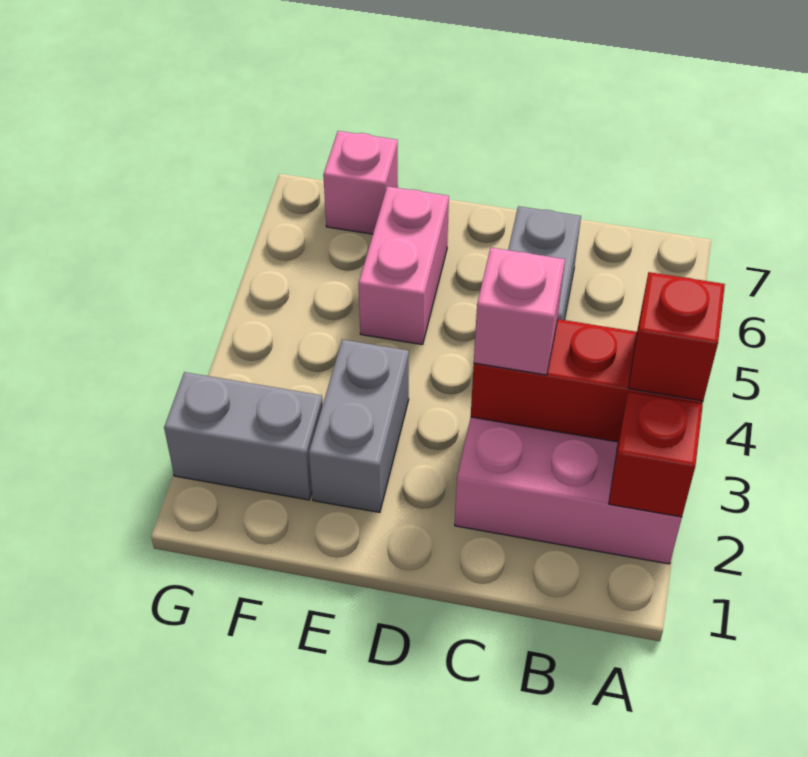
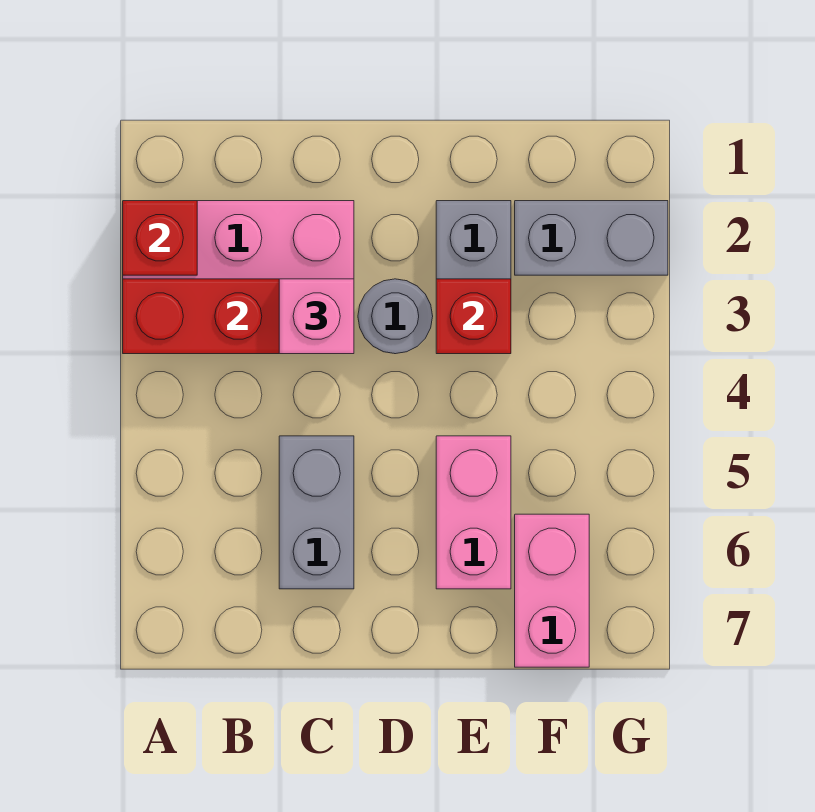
red brick A3 level 3 -> red brick E3 level 2
none -> grey round brick D3 level 1
pink brick F7 level 1 -> pink brick F6:F7 level 1

